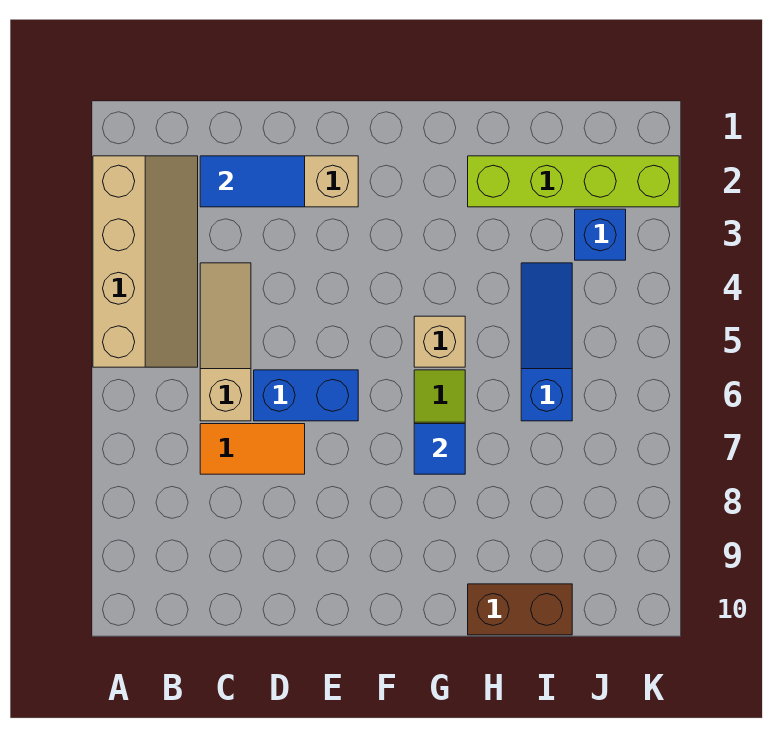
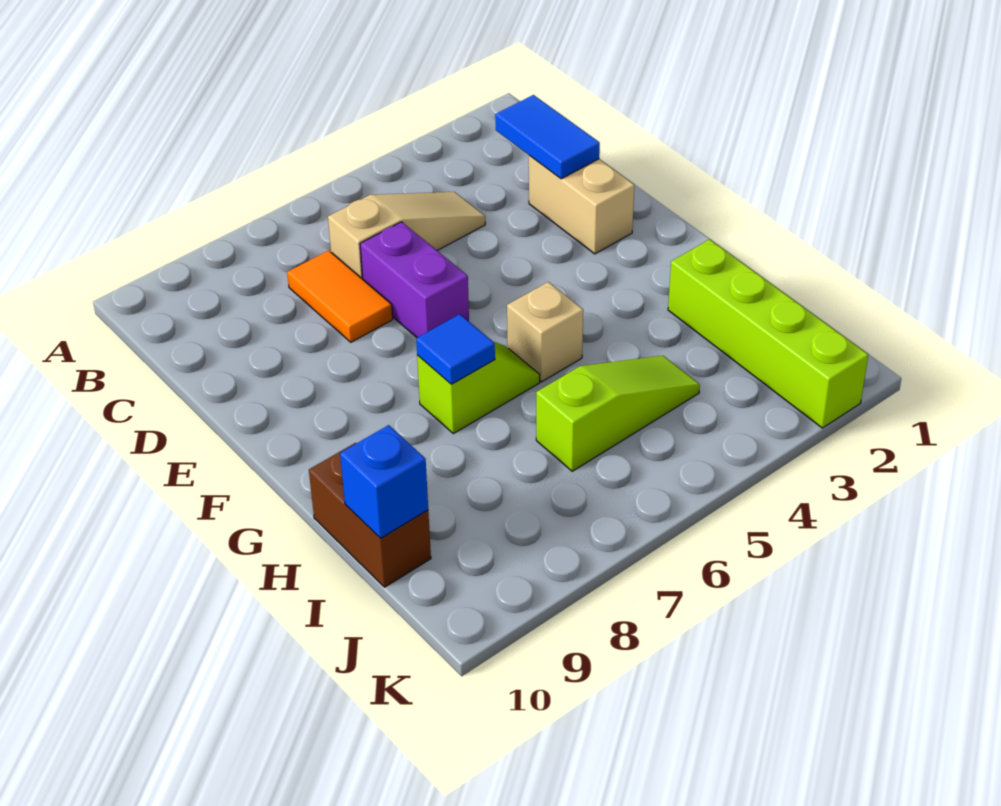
tan slope A2:B5 level 1 top A -> none
blue brick D6:E6 level 1 -> purple brick D6:E6 level 1
blue slope I4:I6 level 1 top 6 -> lime slope I4:I6 level 1 top 6
blue brick J3 level 1 -> blue brick I10 level 2

